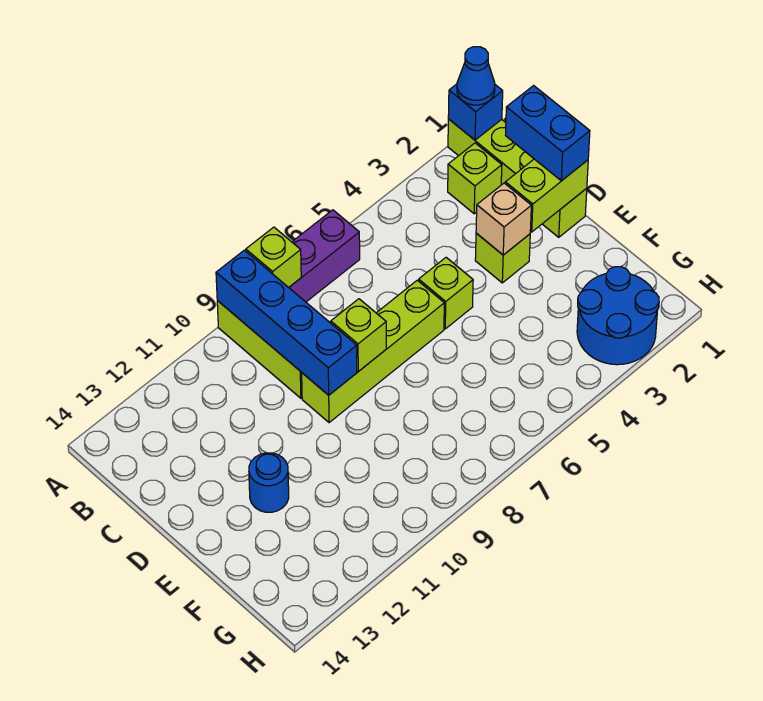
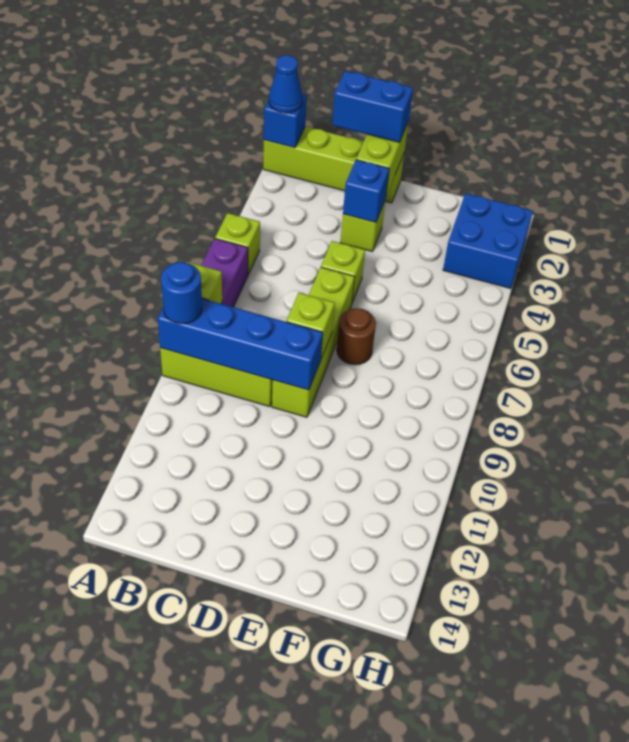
lime brick B2 level 1 -> lime brick A5 level 1
tan brick D3 level 2 -> blue brick D3 level 2
none -> brown round brick E7 level 1
blue round brick E12 level 1 -> blue round brick A9 level 3
blue round brick G2:H3 level 1 -> blue brick G2:H3 level 1

